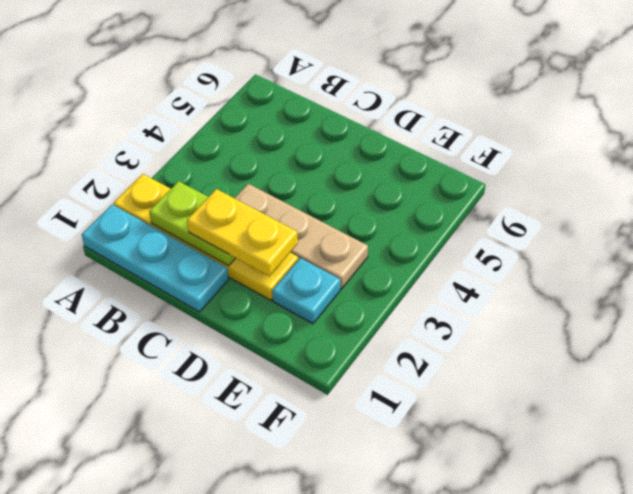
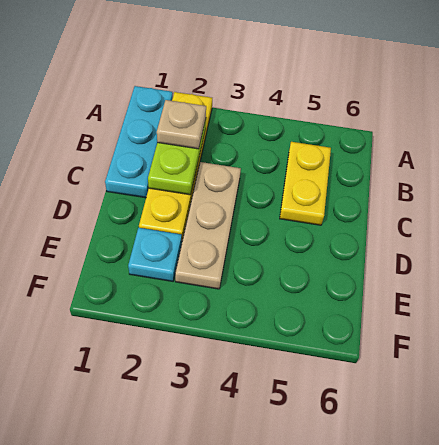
none -> tan plate B2 level 3
yellow plate C2:D2 level 3 -> yellow plate B5:C5 level 1

